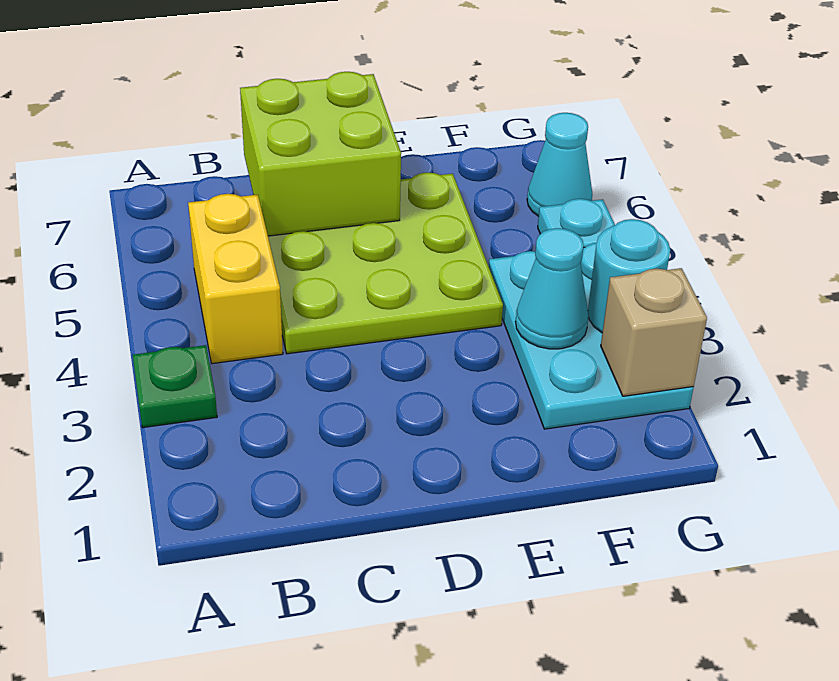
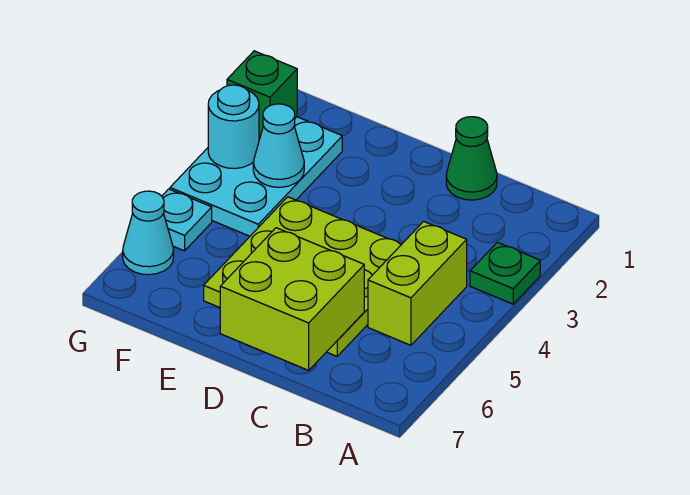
yellow brick B4:B5 level 1 -> lime brick B4:B5 level 1
none -> green cone C1 level 1
tan brick G2 level 2 -> green brick G2 level 2

